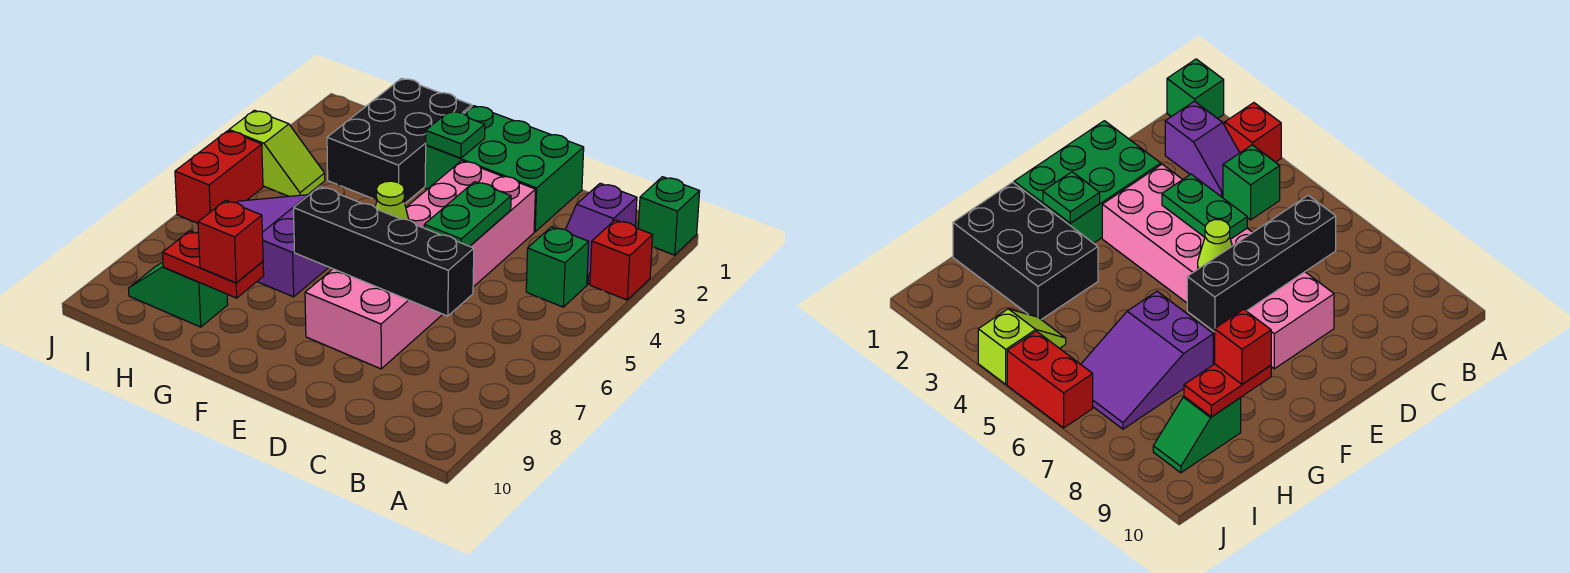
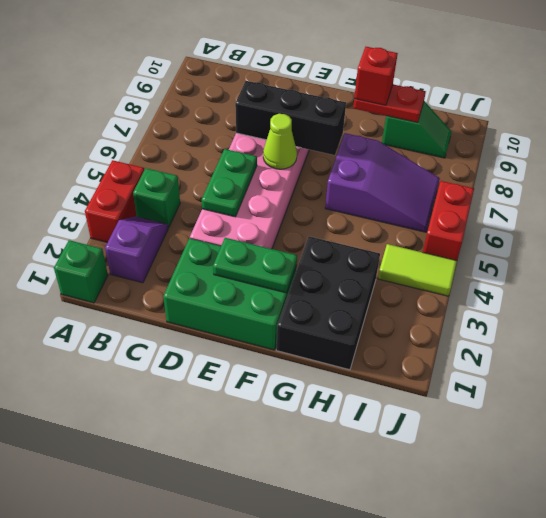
red brick A3 level 1 -> red brick A3:A4 level 1
black brick C7:F7 level 2 -> black brick D7:F7 level 2
green plate F2 level 2 -> green plate E2:F2 level 2
lime slope I4:J4 level 1 top J -> lime tile I4:J4 level 1

